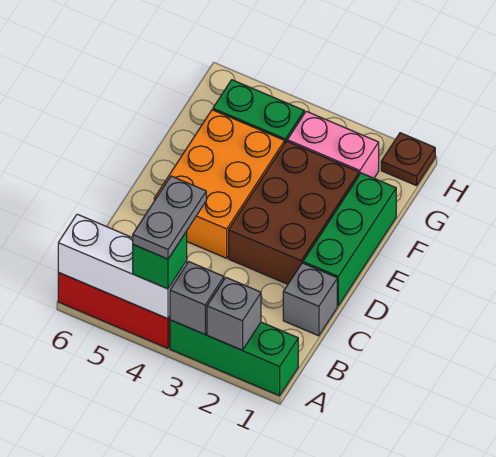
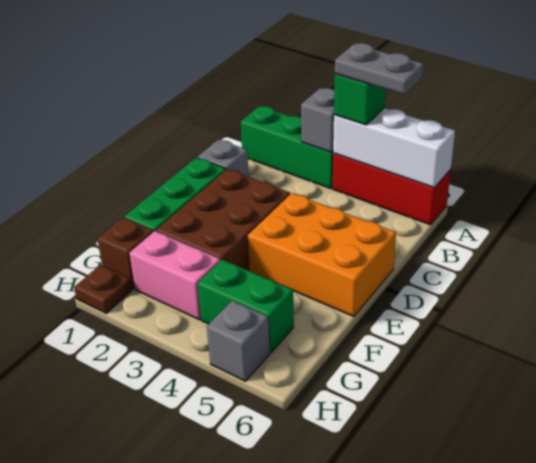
grey brick A2 level 2 -> grey brick H5 level 1
grey plate A4:B4 level 4 -> grey plate A4:A5 level 4
orange brick D4:F5 level 1 -> orange brick D4:E6 level 1
none -> brown brick G1 level 1

